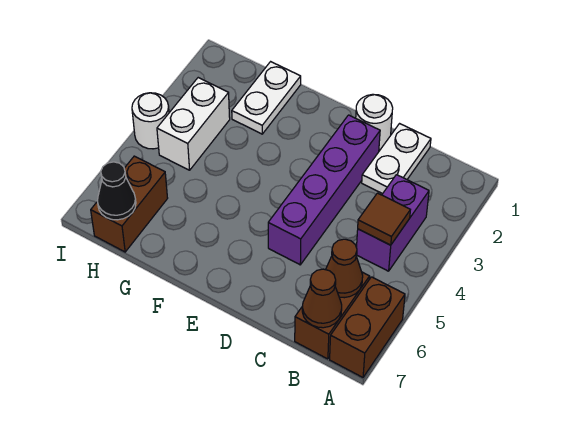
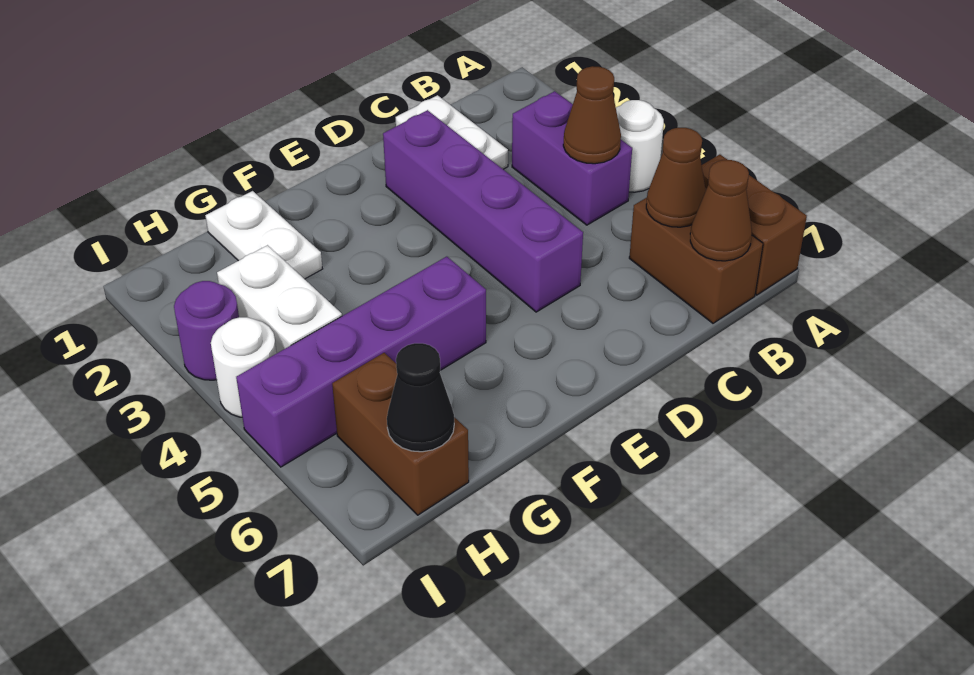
brown tile B4 level 2 -> brown cone B4 level 2
white round brick D1 level 1 -> white round brick A4 level 1
none -> purple brick F5:I5 level 1
none -> purple round brick I3 level 1

